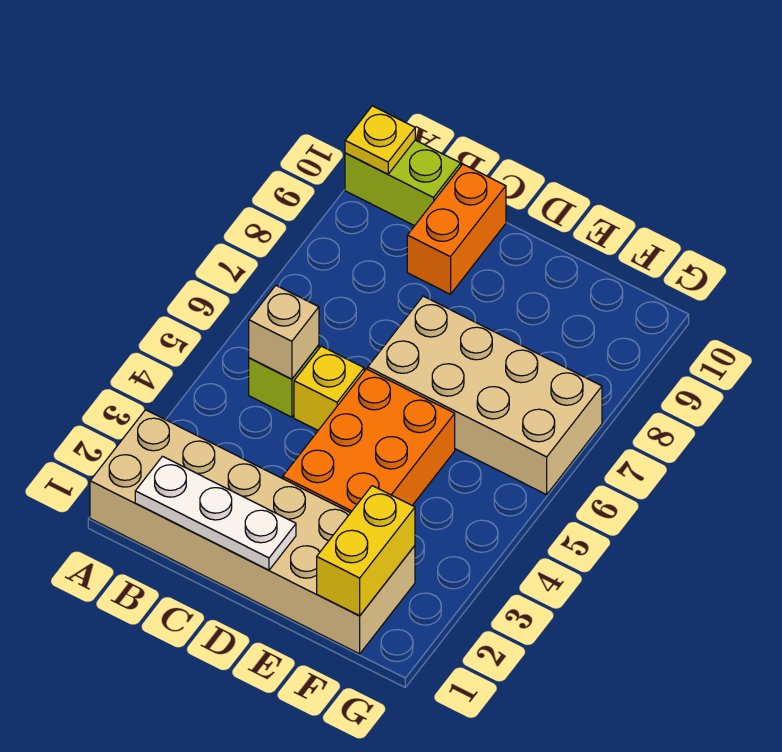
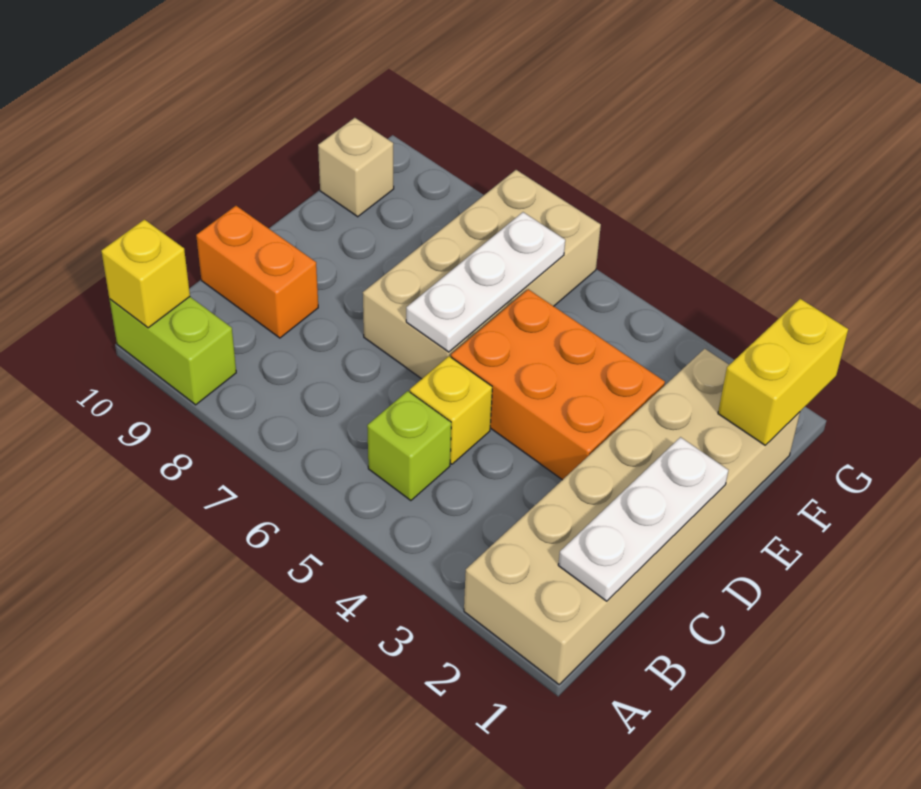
lime brick A10:B10 level 1 -> lime brick A9:A10 level 1
yellow plate A10 level 2 -> yellow brick A10 level 2
tan brick B5 level 2 -> tan brick F10 level 1
none -> white plate D6:F6 level 2
yellow brick F1:F2 level 2 -> yellow brick F1:G1 level 2

